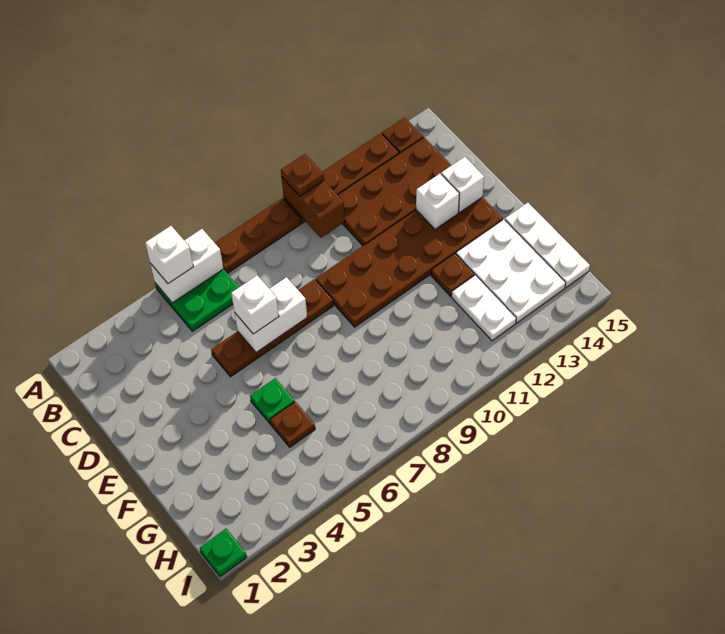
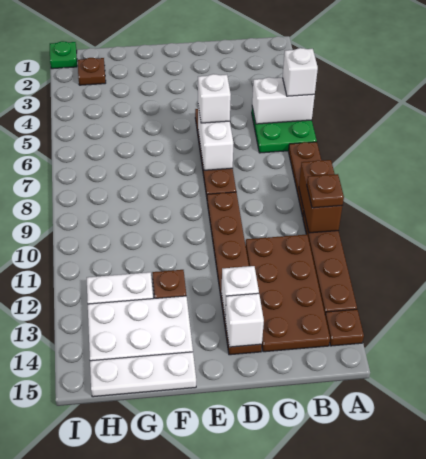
white brick A5:A6 level 2 -> white brick A5:B5 level 2
brown brick A10:B10 level 2 -> brown brick A9:A10 level 2
brown plate D9:E14 level 1 -> brown plate D9:D14 level 1
green plate F5 level 1 -> none
brown plate G5 level 1 -> brown plate H2 level 1

